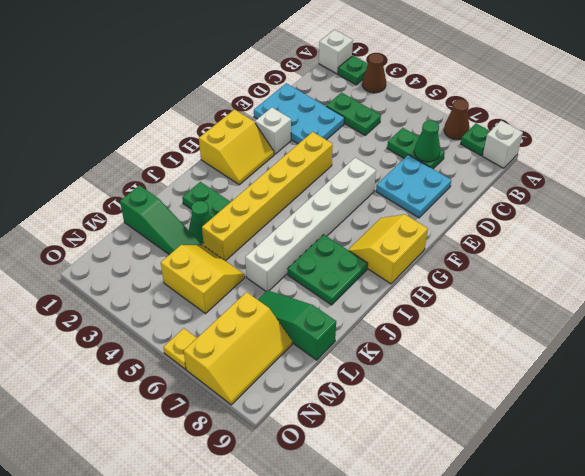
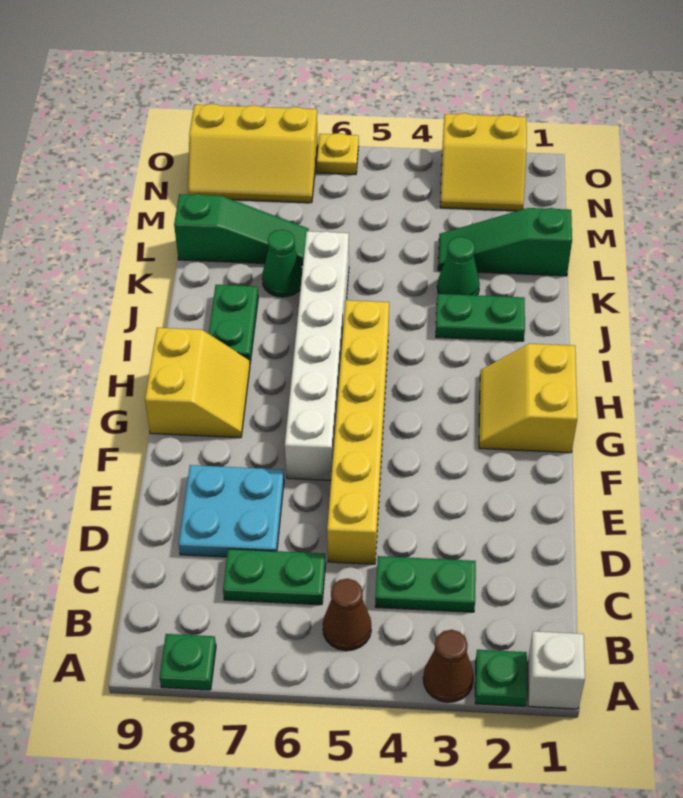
brown cone A7 level 1 -> brown cone B5 level 1
white brick A9 level 1 -> none
green cone C7 level 2 -> green cone K7 level 1
cyan plate D1:E3 level 1 -> none
white brick F2 level 1 -> none
yellow brick F4:K4 level 1 -> yellow brick D5:I5 level 1
green plate I7:J8 level 1 -> green plate I8:J8 level 1
yellow slope L4:M5 level 1 top M -> yellow slope N2:O3 level 1 top O
yellow slope M7:O8 level 1 top 7 -> yellow slope N7:O9 level 1 top O

